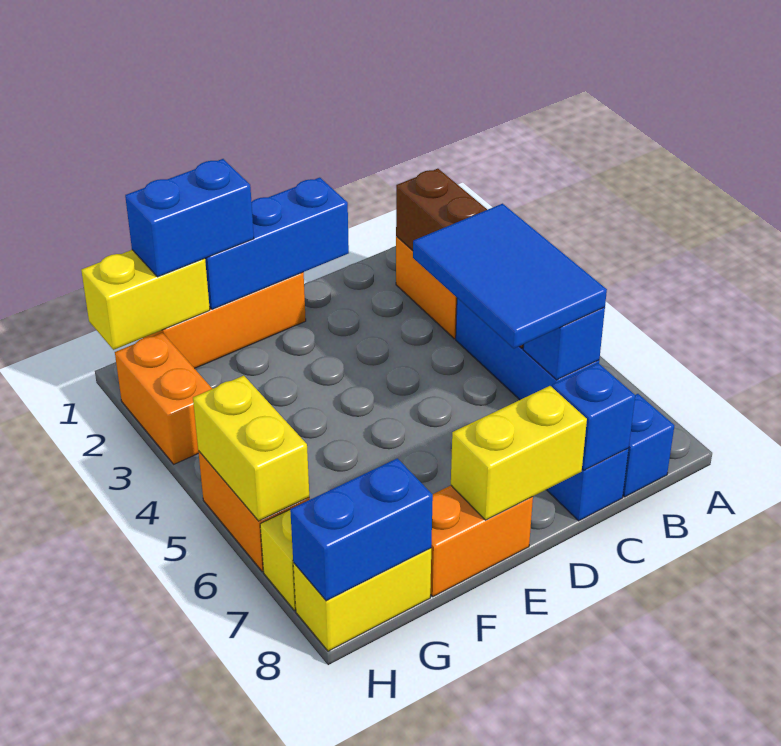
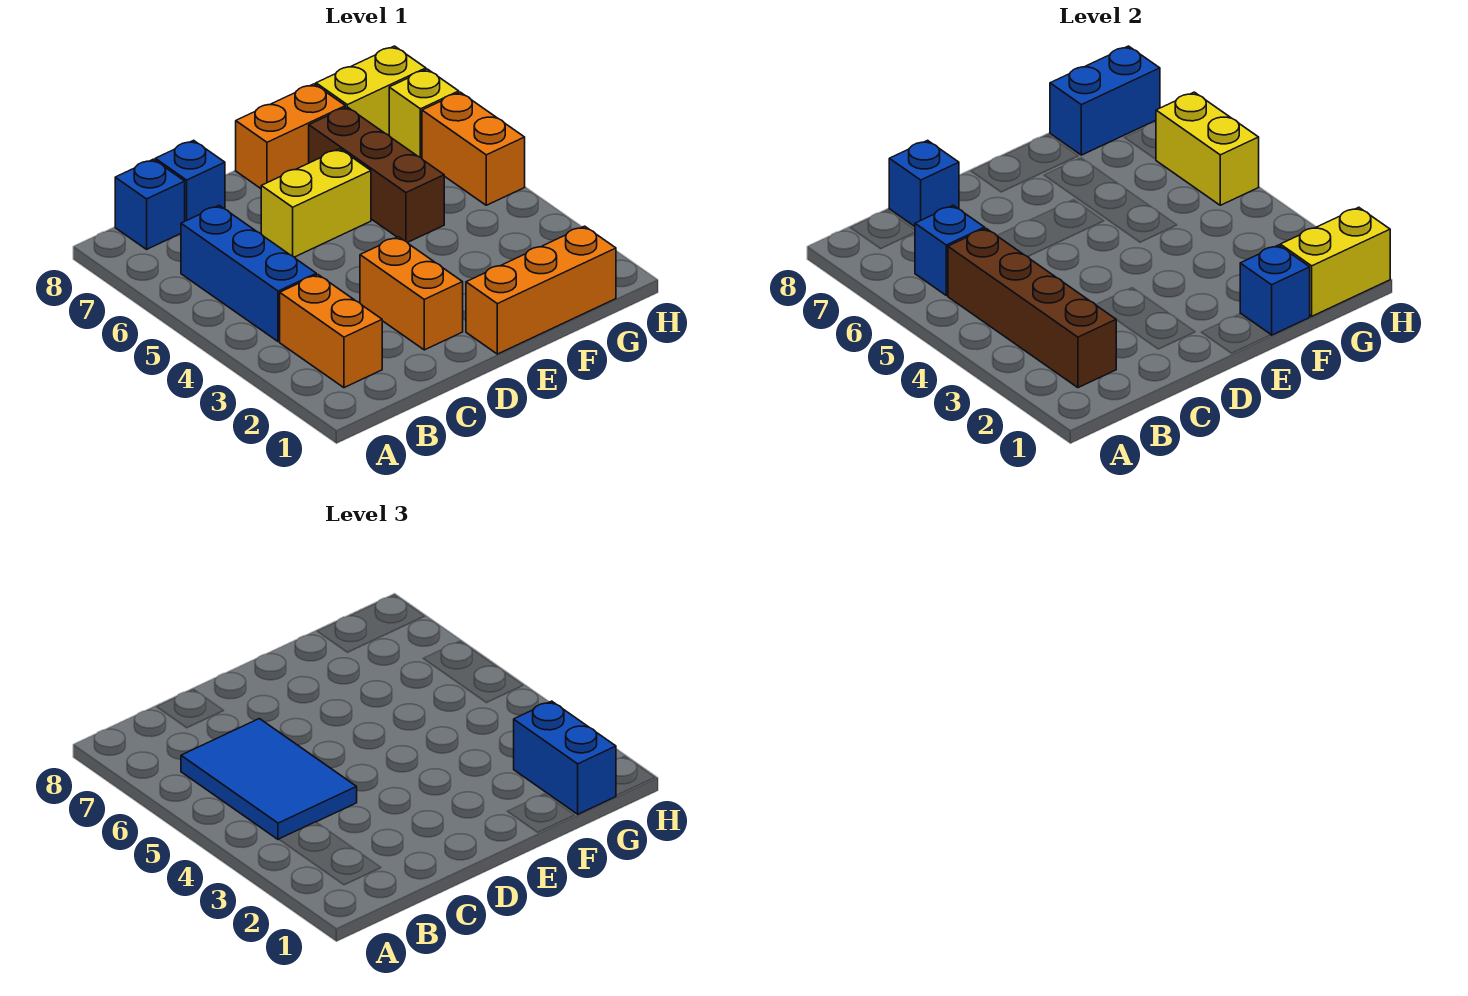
blue brick D1:F1 level 2 -> blue brick F1 level 2
yellow brick D8:E8 level 2 -> yellow brick D6:E6 level 1
blue brick F1:G1 level 3 -> blue brick G1:G2 level 3
none -> brown brick F5:F7 level 1
orange brick H2:H3 level 1 -> orange brick D2:D3 level 1

